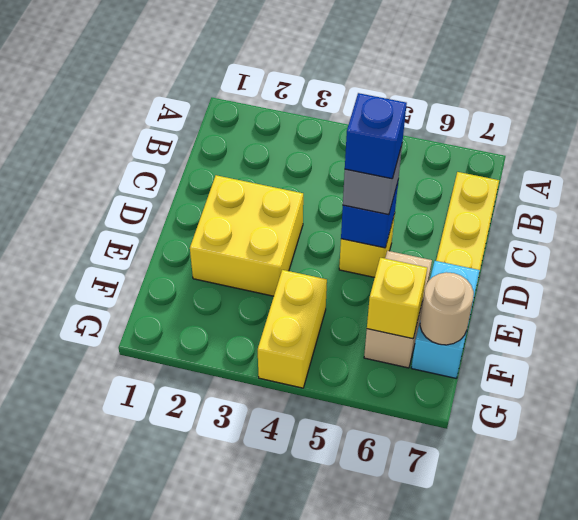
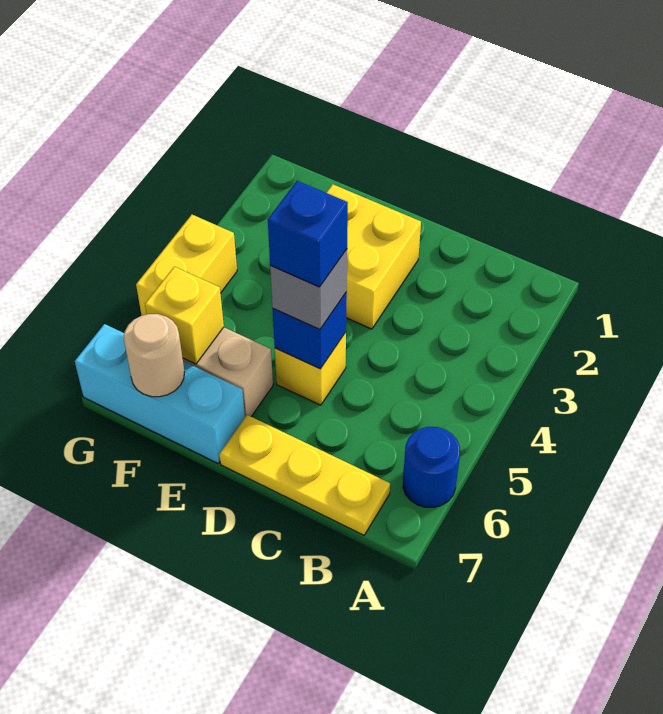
none -> blue round brick A6 level 1
cyan brick E7:F7 level 1 -> cyan brick E7:G7 level 1
yellow brick F4:G4 level 1 -> yellow brick G4:G5 level 1

